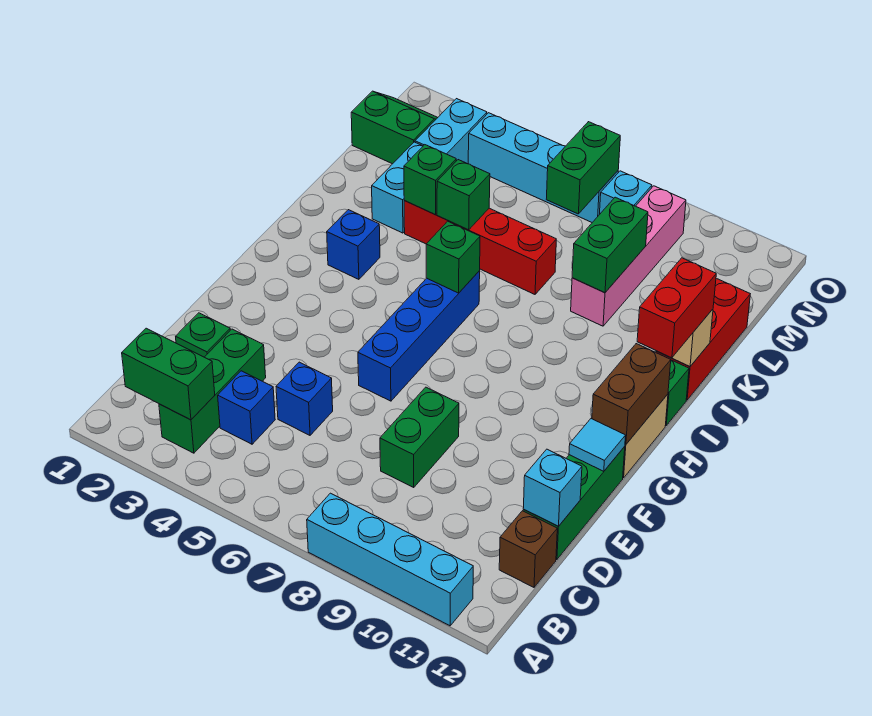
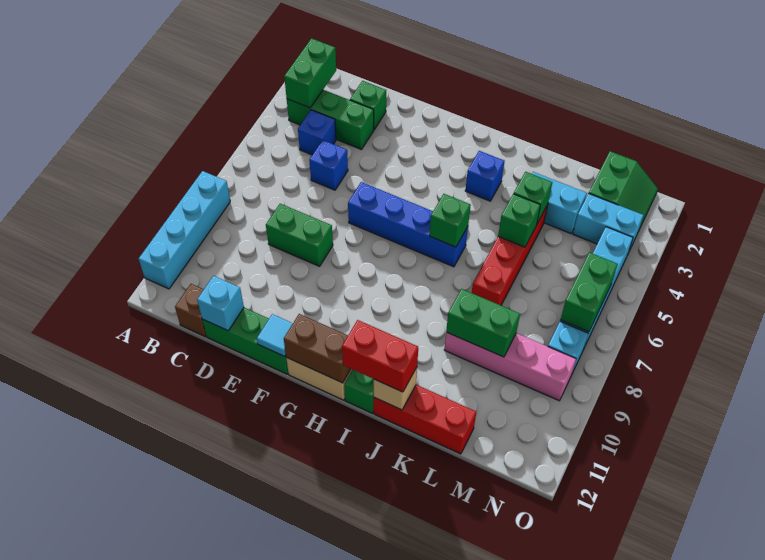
green brick M7:N7 level 2 -> green brick N6:N7 level 2

